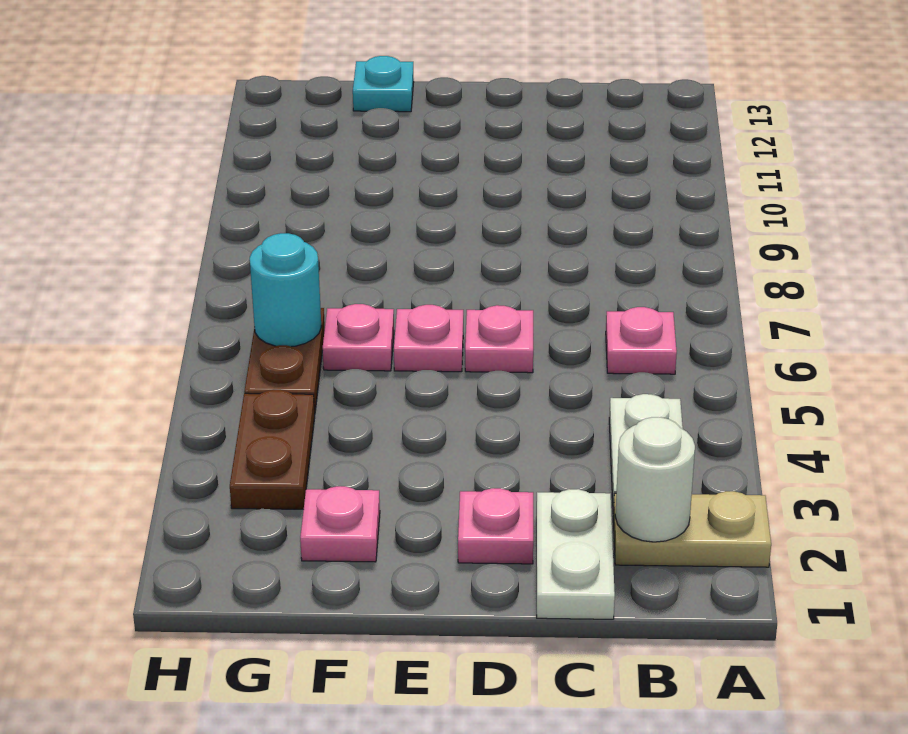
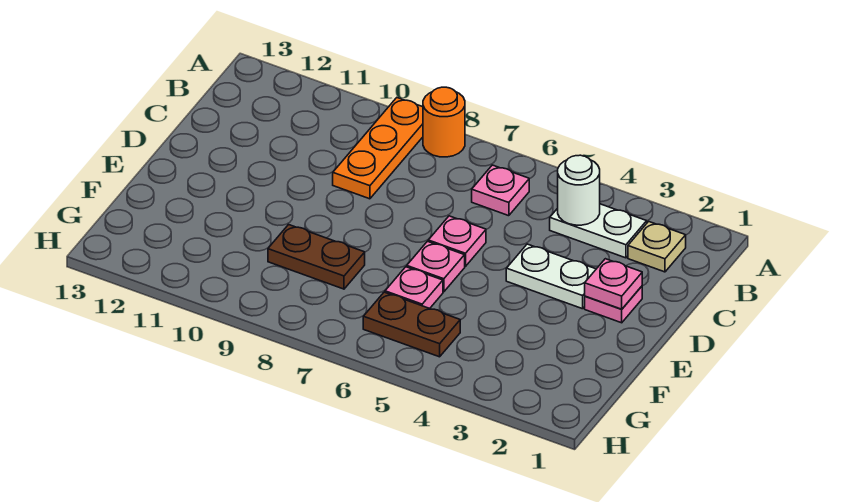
tan plate A2:B2 level 1 -> tan plate B2 level 1
none -> orange round brick A8 level 1
none -> orange plate A9:C9 level 1
white round brick B2 level 2 -> white round brick B4 level 2
white plate C1:C2 level 1 -> white plate D3:D4 level 1
pink plate F2 level 1 -> pink plate D2 level 2
cyan plate F13 level 1 -> none
brown plate G3:G4 level 1 -> brown plate F8:F9 level 1
cyan round brick G6 level 2 -> none

